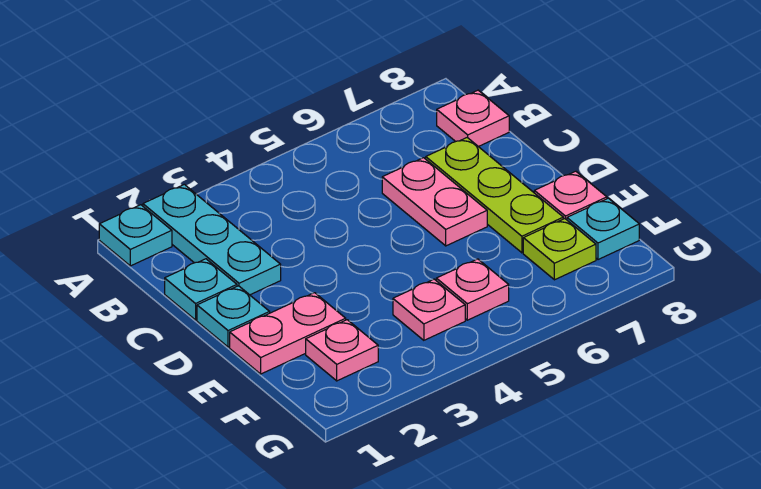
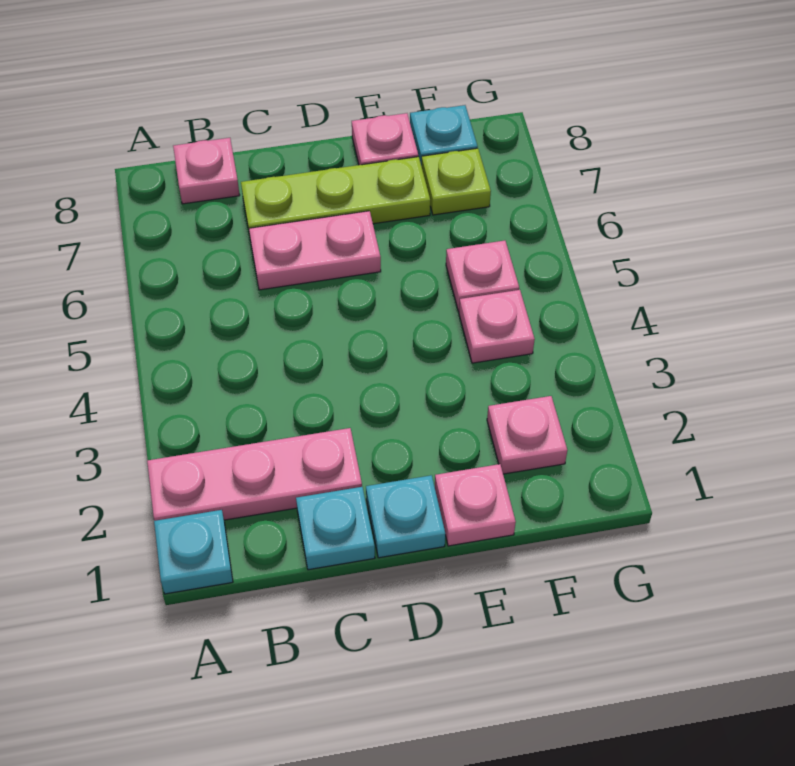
cyan plate A2:C2 level 1 -> pink plate A2:C2 level 1
pink plate E1:E2 level 1 -> pink plate E1 level 1

